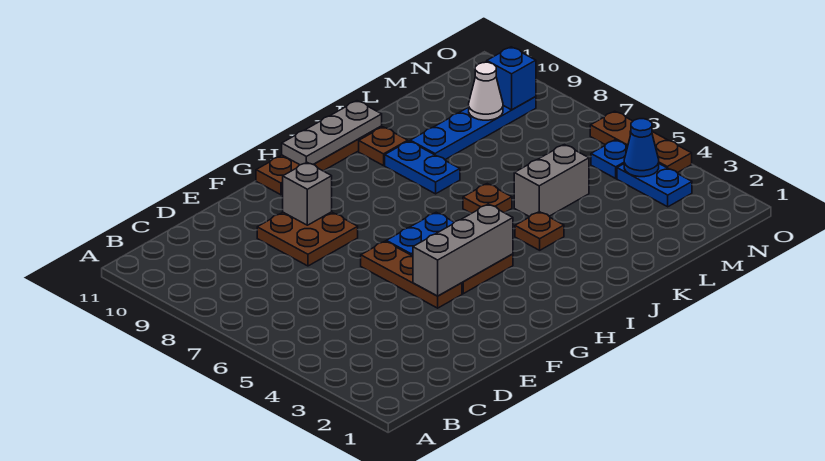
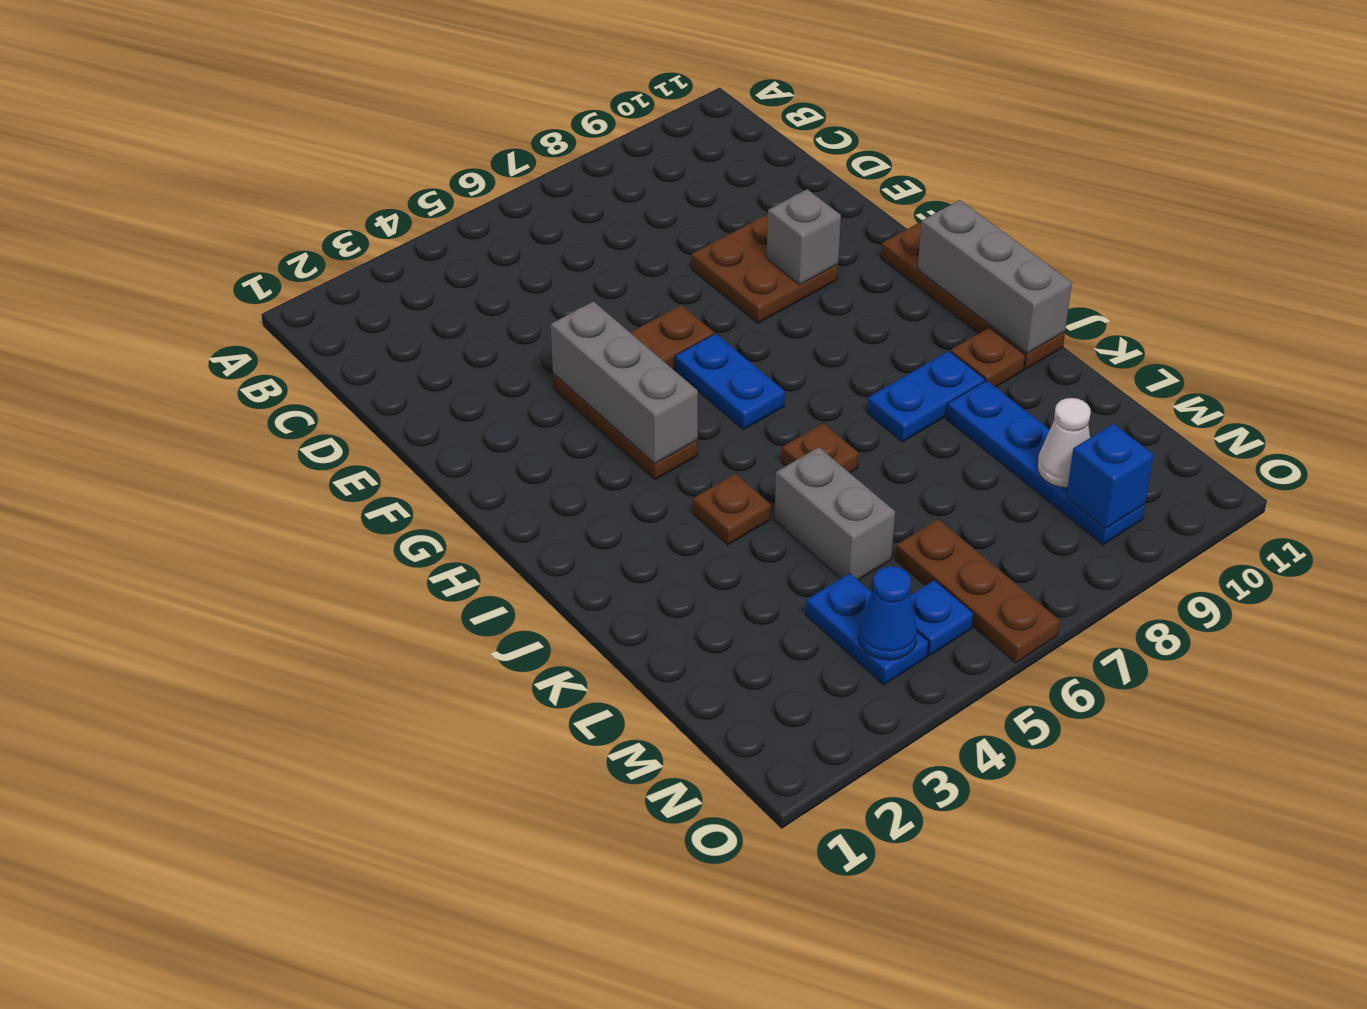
grey plate H11:J11 level 2 -> grey brick H11:J11 level 2
blue plate N3:N4 level 1 -> blue plate M4:N4 level 1
brown plate O4:O6 level 1 -> brown plate M6:O6 level 1

